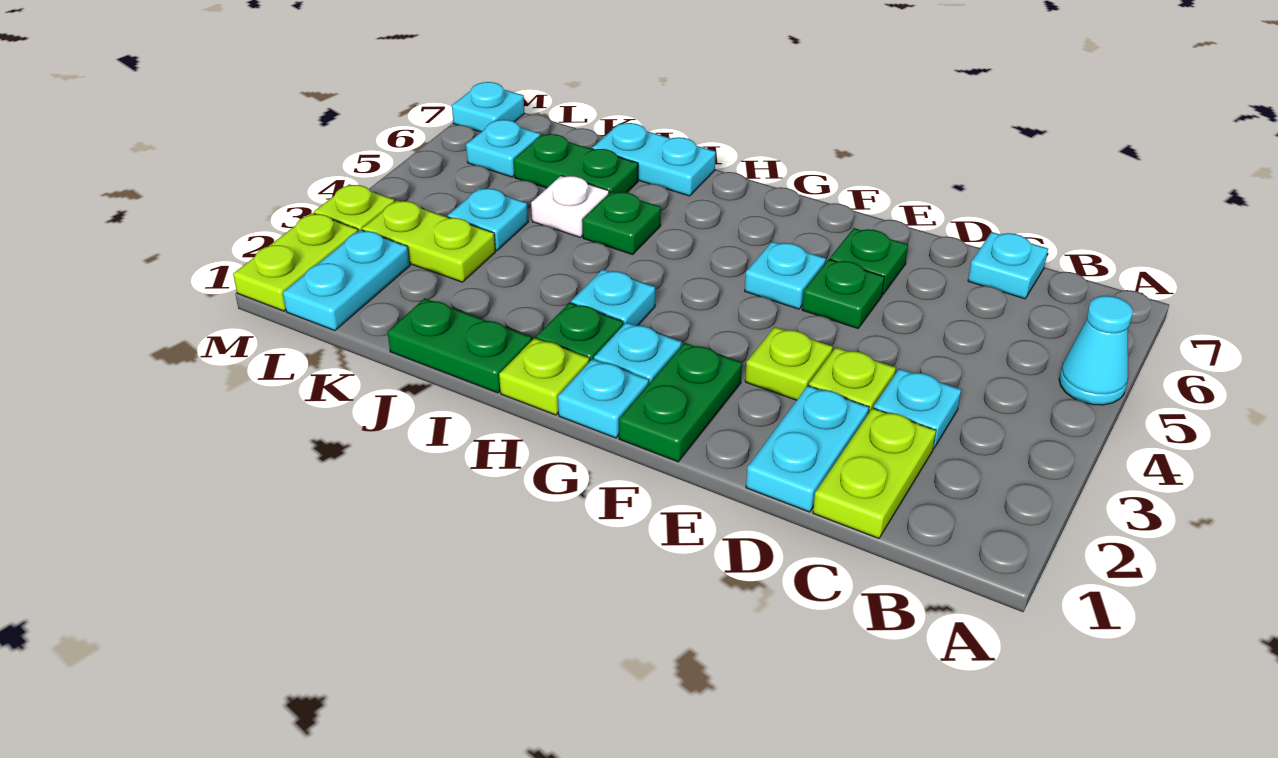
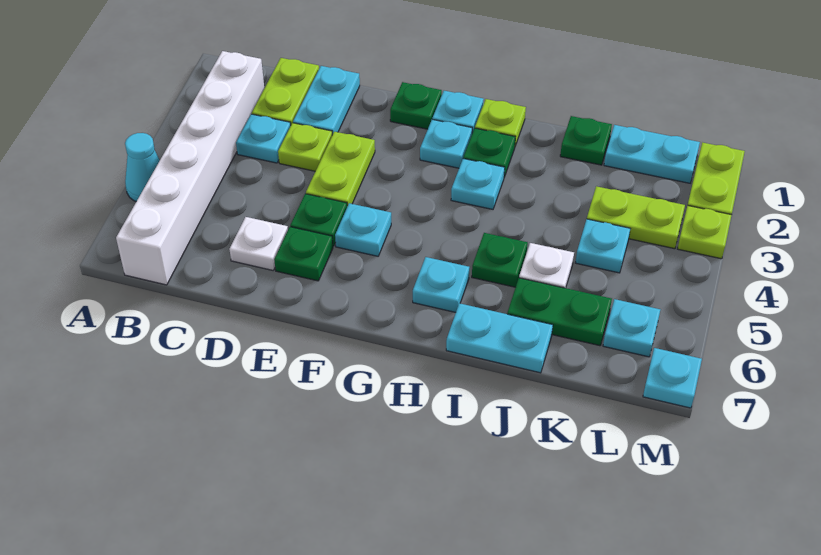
none -> white brick B2:B7 level 1
cyan plate C7 level 1 -> cyan plate H6 level 1
none -> white plate D6 level 1
lime plate E3 level 1 -> lime plate E3:E4 level 1
green plate F1:F2 level 1 -> green plate F1 level 1
green plate I1:J1 level 1 -> green plate J1 level 1
cyan plate L1:L2 level 1 -> cyan plate K1:L1 level 1

